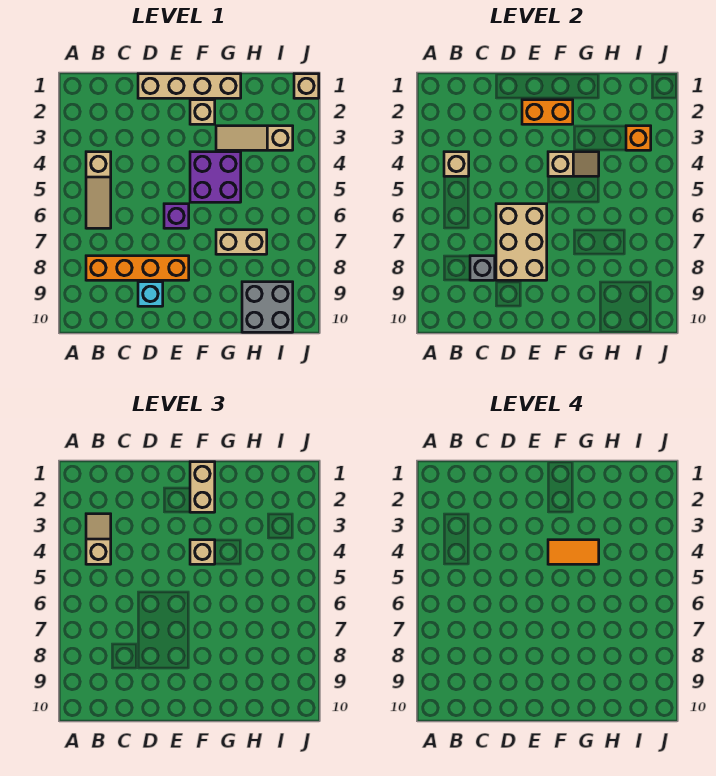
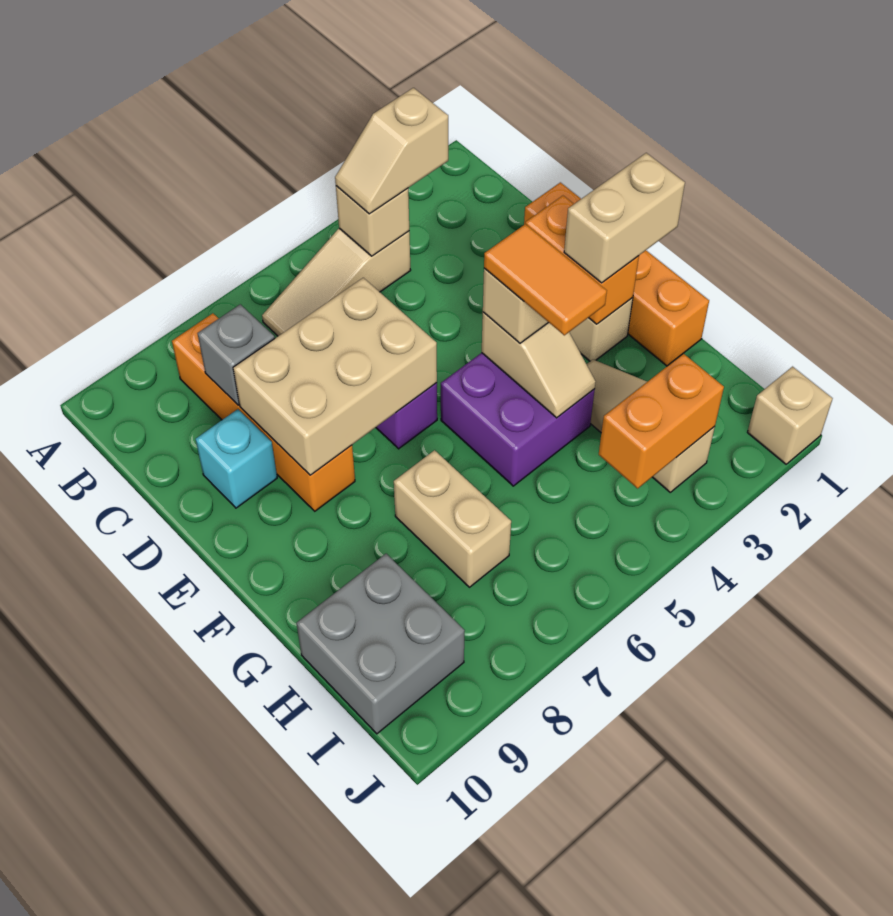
tan slope B3:B4 level 3 top 4 -> tan slope B3:B4 level 3 top 3
tan brick D1:G1 level 1 -> orange brick D1:G1 level 1
orange brick I3 level 2 -> orange brick I3:I4 level 2

